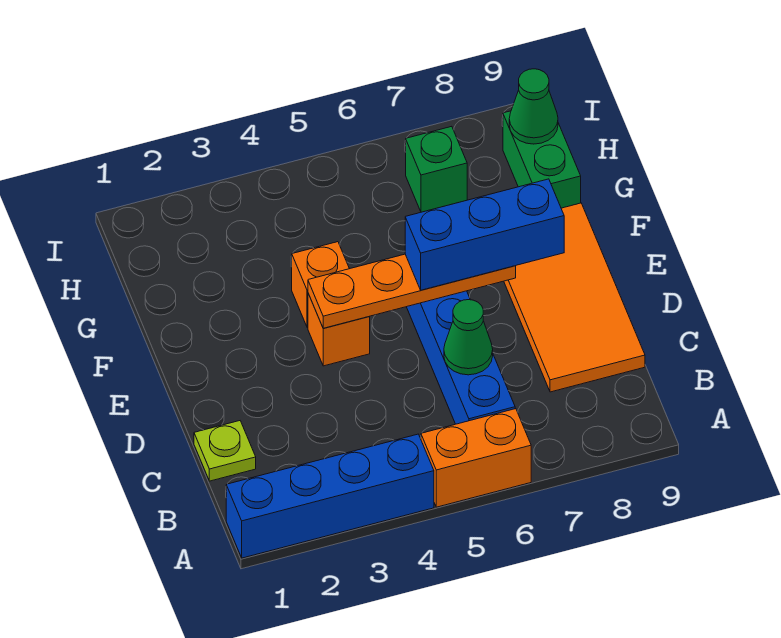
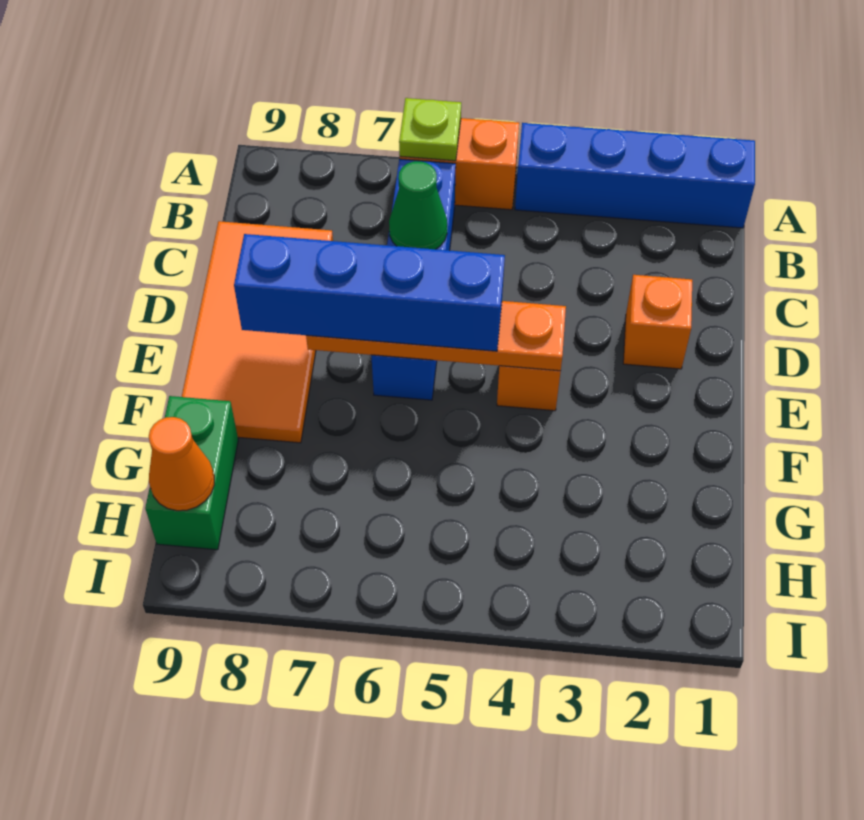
lime plate C1 level 1 -> lime plate A6 level 2
blue brick E6:E8 level 3 -> blue brick E5:E8 level 3
orange brick F4 level 1 -> orange brick D2 level 1
green brick H7 level 1 -> none
green cone H9 level 2 -> orange cone H9 level 2

